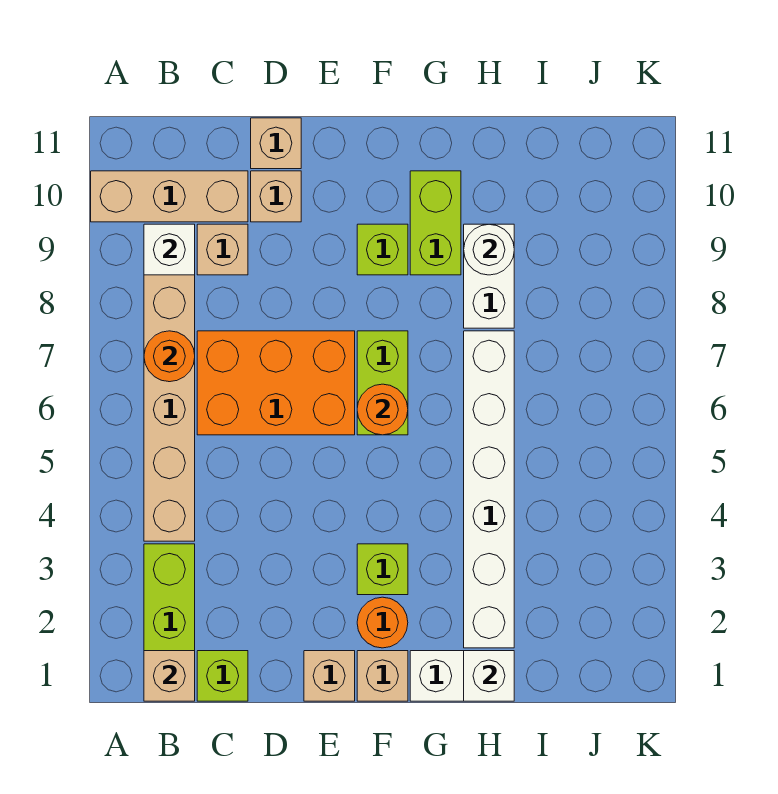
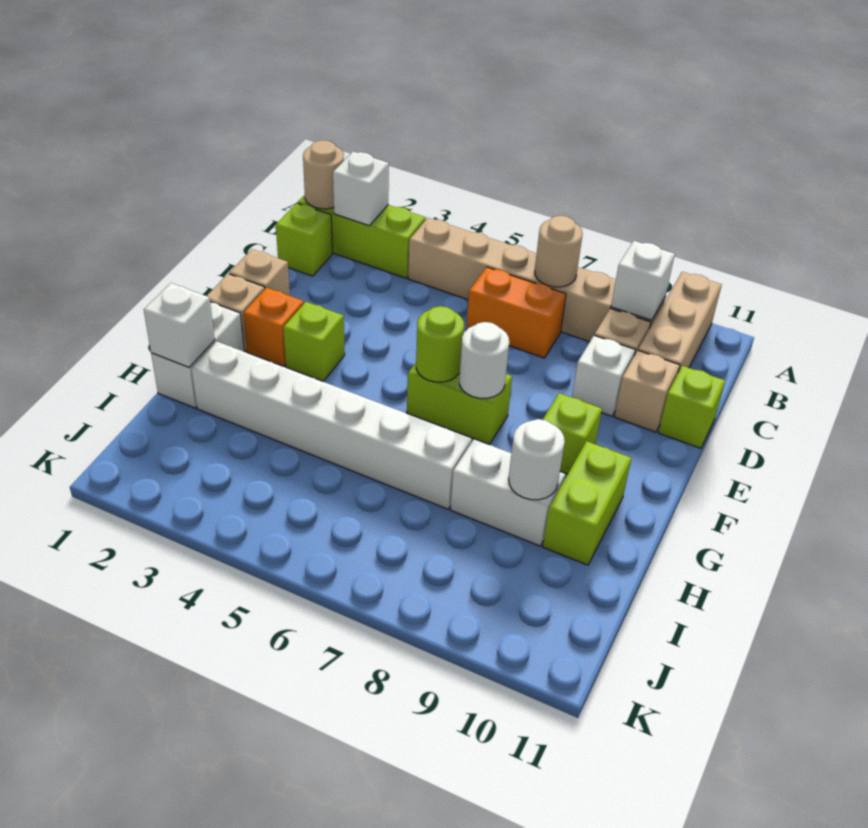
tan brick B1 level 2 -> tan round brick B1 level 2
none -> white brick B2 level 2
orange round brick B7 level 2 -> tan round brick B7 level 2
orange brick C6:E7 level 1 -> orange brick C6:C7 level 1
none -> white brick D9 level 1
tan brick D11 level 1 -> lime brick D11 level 1
orange round brick F2 level 1 -> orange brick F2 level 1
orange round brick F6 level 2 -> lime round brick F6 level 2
none -> white round brick F7 level 2
lime brick G9:G10 level 1 -> lime brick G10:H10 level 1

